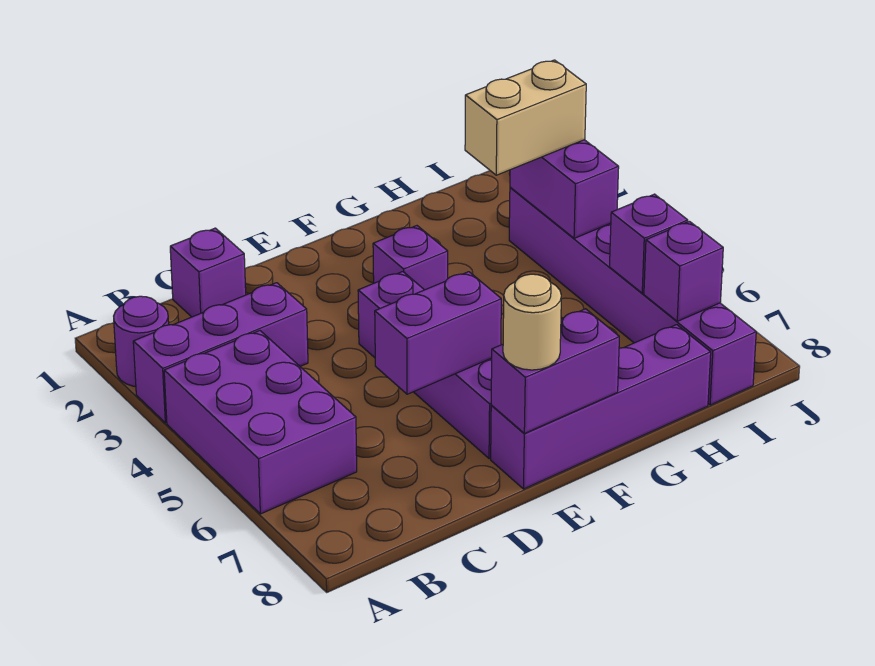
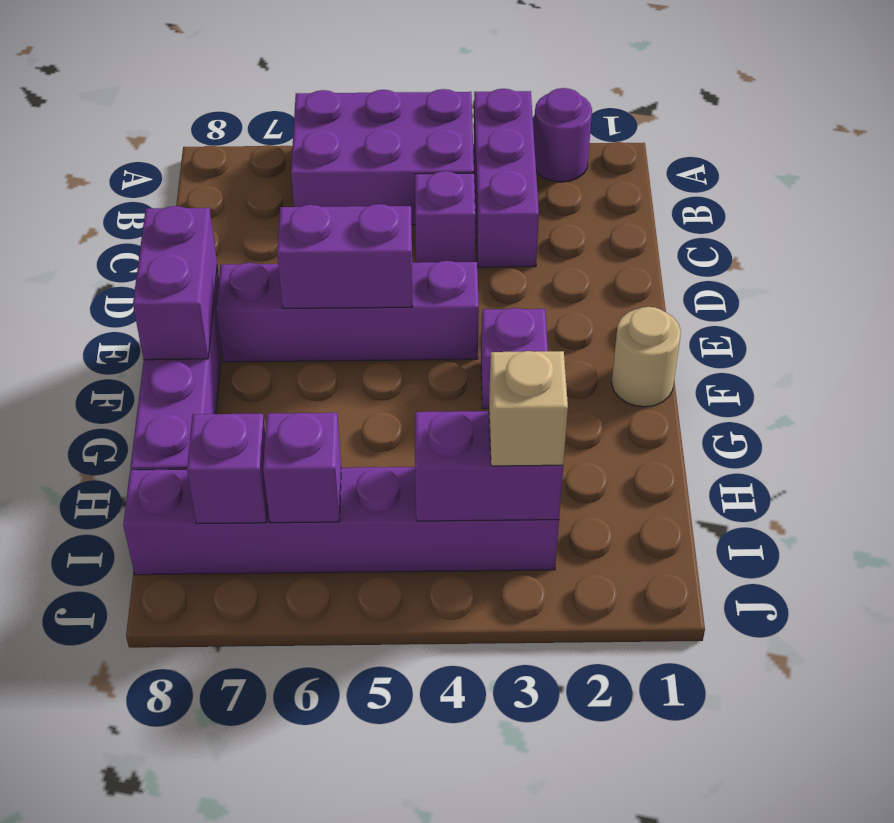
purple brick C1 level 1 -> purple brick C4 level 1
purple brick D6:E6 level 2 -> purple brick E5:E6 level 2
tan round brick E8 level 3 -> tan round brick F1 level 1
tan brick H3:I3 level 3 -> tan brick I3 level 3

